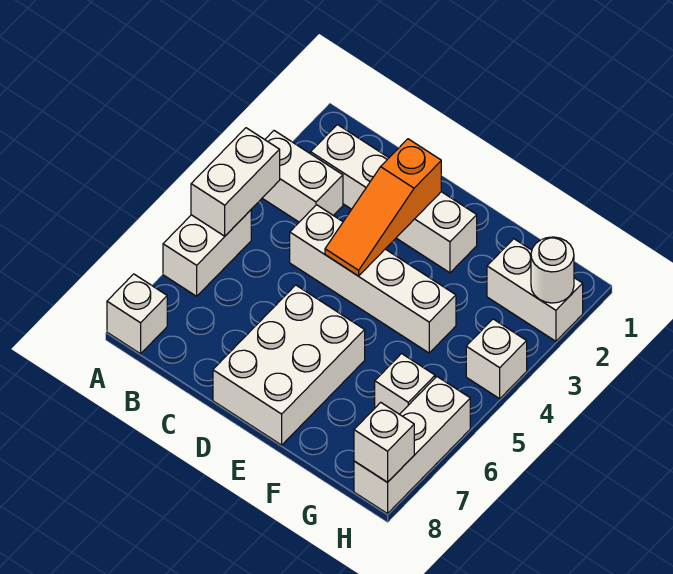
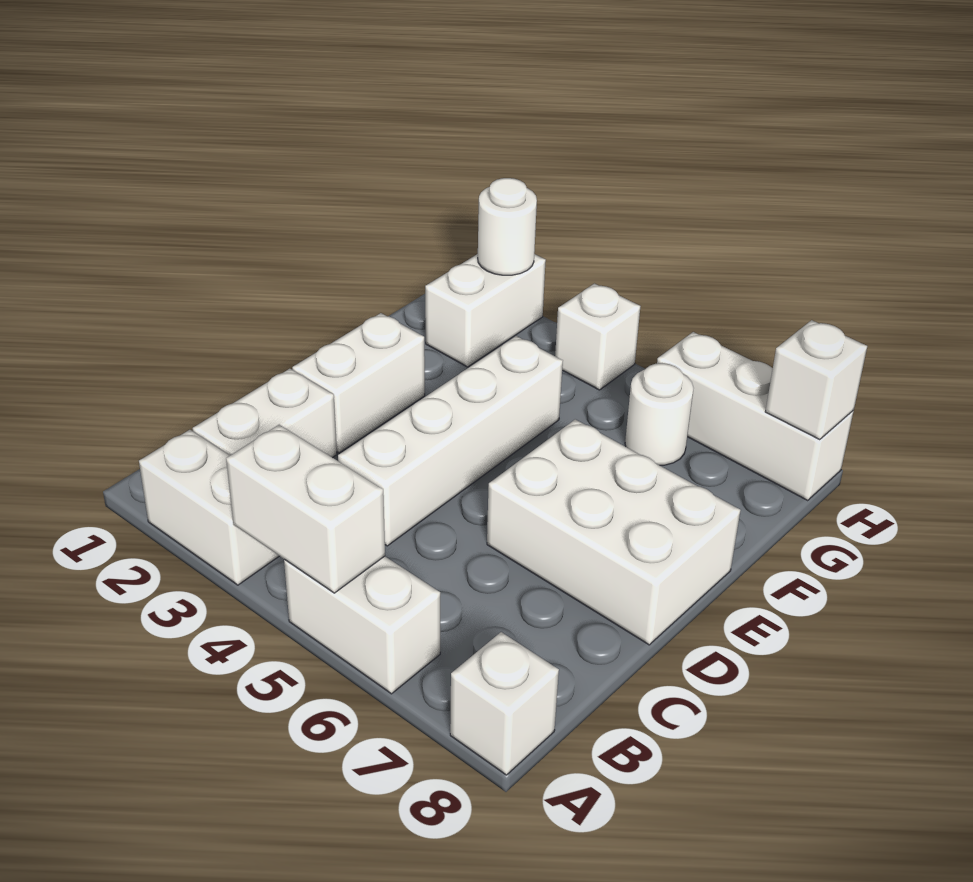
white brick A3:B3 level 1 -> white brick A2:A3 level 1
orange slope D2:D4 level 2 top 2 -> none
white brick G6 level 1 -> white round brick G6 level 1

